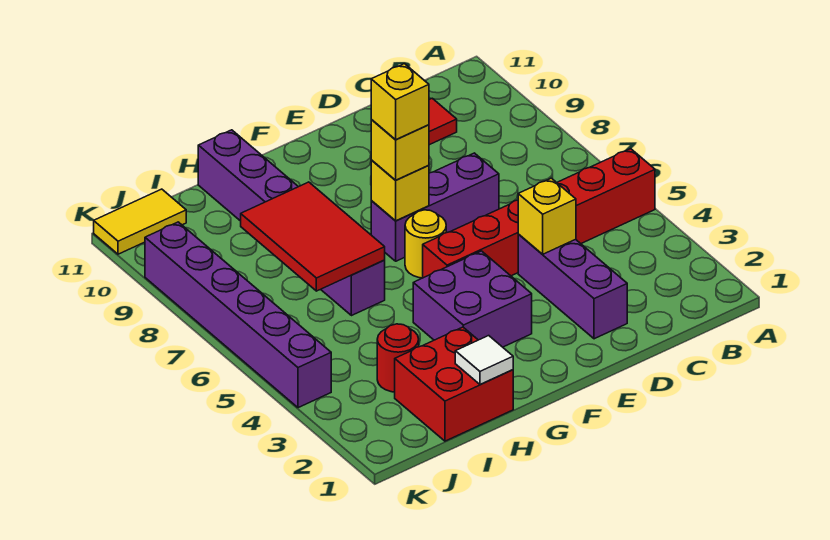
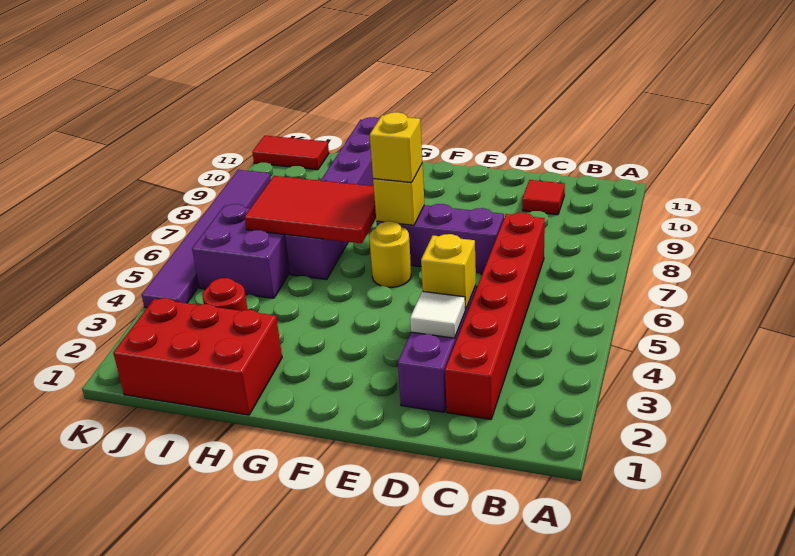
red brick A5:F5 level 1 -> red brick C2:C7 level 1
purple brick F3:G4 level 1 -> purple brick I5:J6 level 1
yellow brick F7 level 4 -> none
red brick H1:I2 level 1 -> red brick H1:J2 level 1
white tile H1 level 2 -> white tile D3 level 2
red tile H6:I8 level 2 -> red tile G6:I7 level 2
yellow tile J11:K11 level 1 -> red tile J11:K11 level 1
purple brick K4:K9 level 1 -> purple tile K4:K9 level 1

